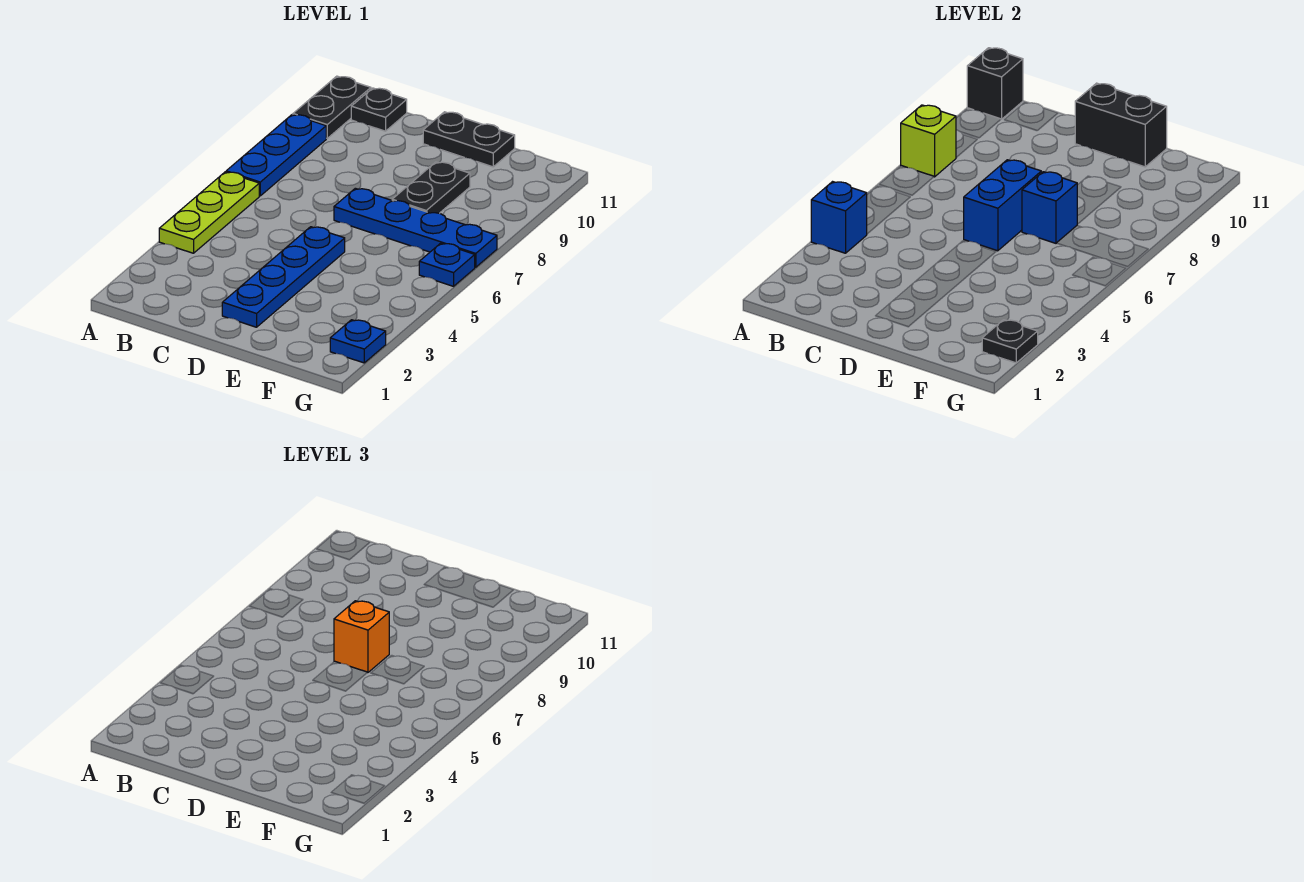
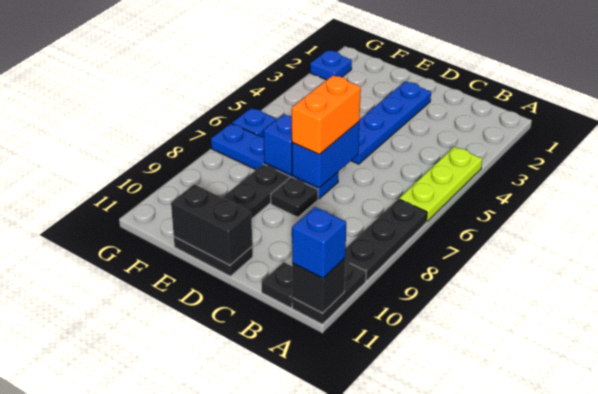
blue brick A4 level 2 -> blue brick A11 level 3
blue plate A7:A9 level 1 -> black plate A7:A9 level 1
lime brick A8 level 2 -> none
orange brick D7 level 3 -> orange brick D6:D7 level 3
black plate G2 level 2 -> black plate D8 level 1

